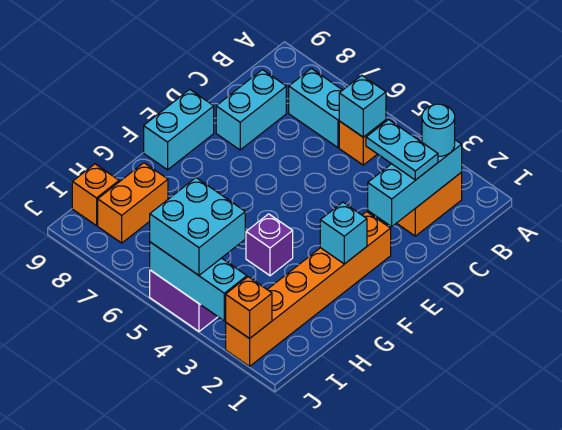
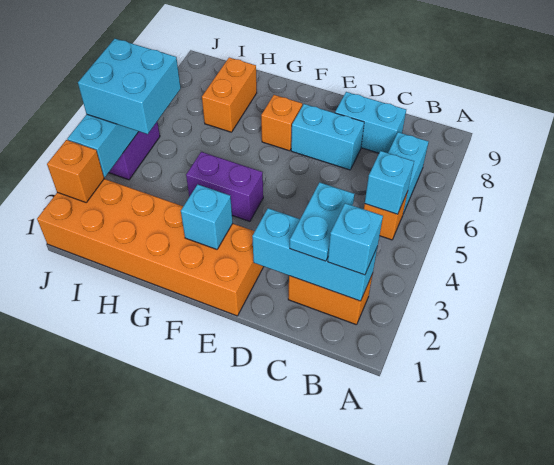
cyan round brick B2 level 3 -> cyan brick B2 level 3
orange brick E2:J2 level 1 -> orange brick E1:J2 level 1
cyan brick E9:F9 level 1 -> cyan brick D7:E7 level 1
purple brick G4 level 1 -> purple brick F4:G4 level 1
orange brick H8:I8 level 1 -> orange brick H7:H8 level 1
orange brick I9 level 1 -> orange brick F7 level 1

